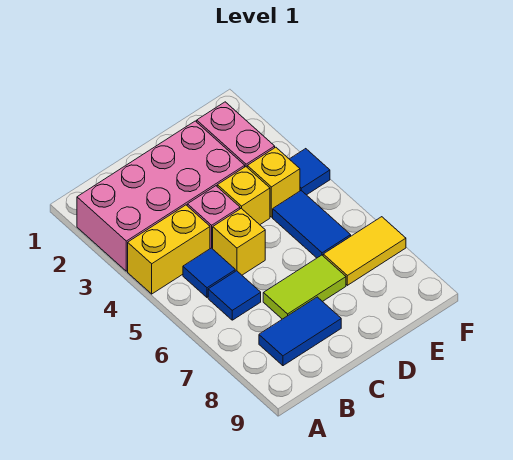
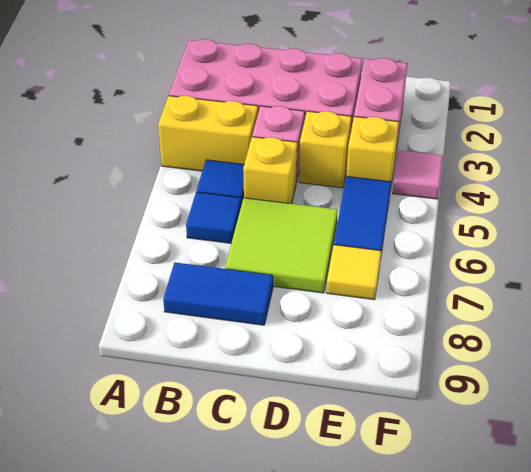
lime tile C7:D7 level 1 -> lime tile C6:D7 level 1
yellow tile E7:F7 level 1 -> yellow tile E7 level 1
blue tile F4 level 1 -> pink tile F4 level 1

